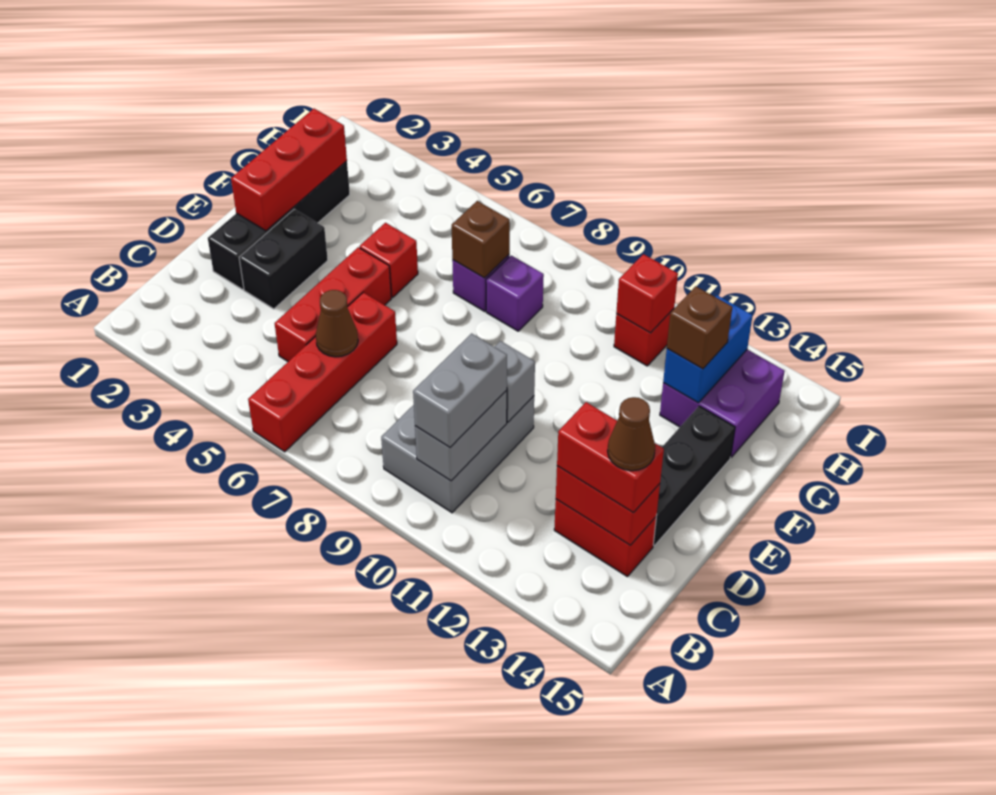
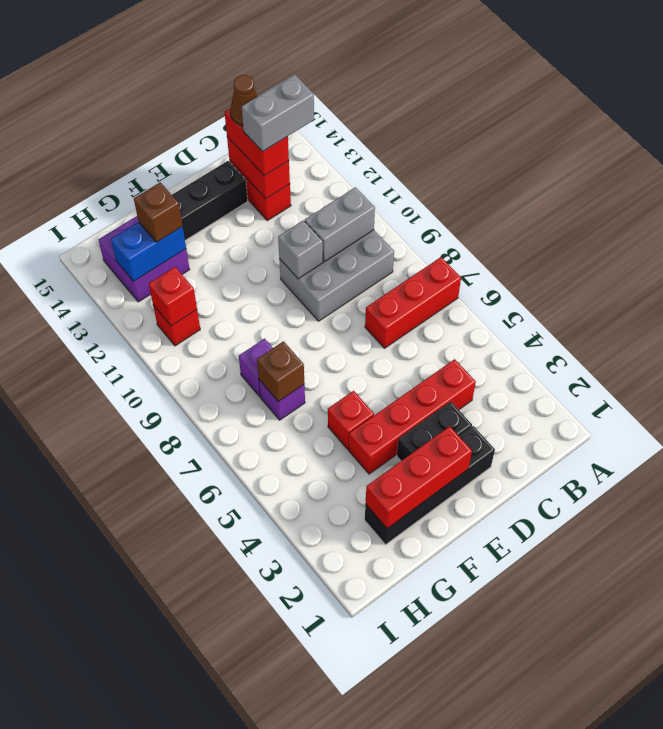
red brick A6:D6 level 1 -> red brick C4:F4 level 1
grey brick B10:C10 level 3 -> grey brick B13:C13 level 4
red brick C5:E5 level 1 -> red brick A7:C7 level 1
brown cone C6 level 2 -> none

